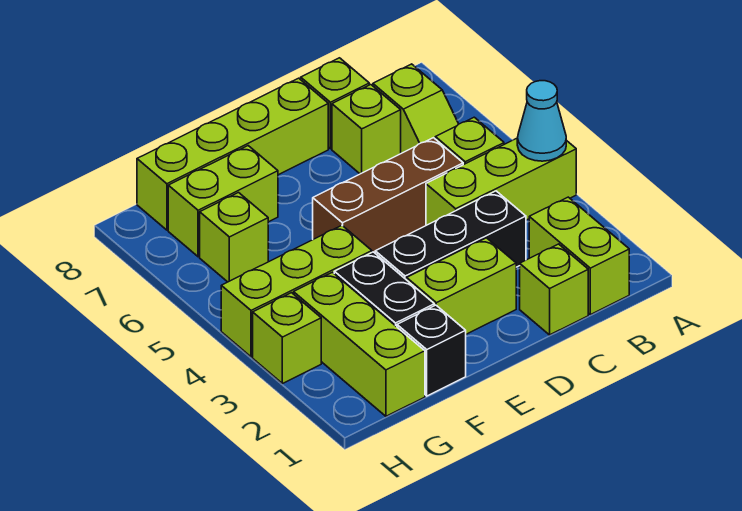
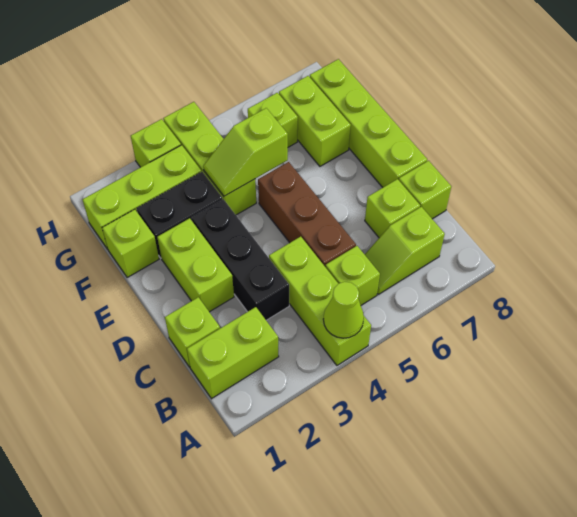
cyan cone A4 level 2 -> lime cone A4 level 2
black brick F1 level 1 -> lime brick F1 level 1
none -> lime slope F4:F5 level 2 top 5

